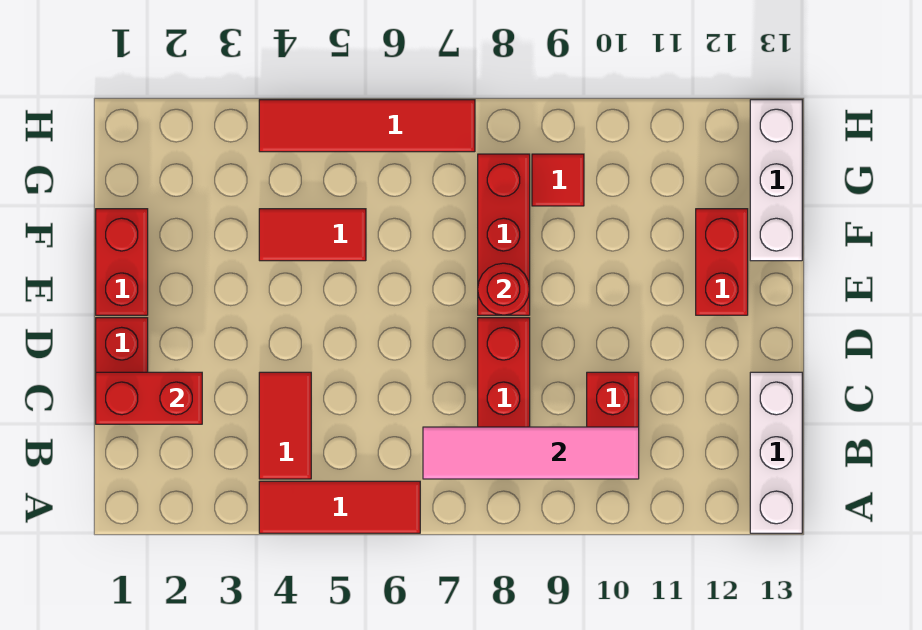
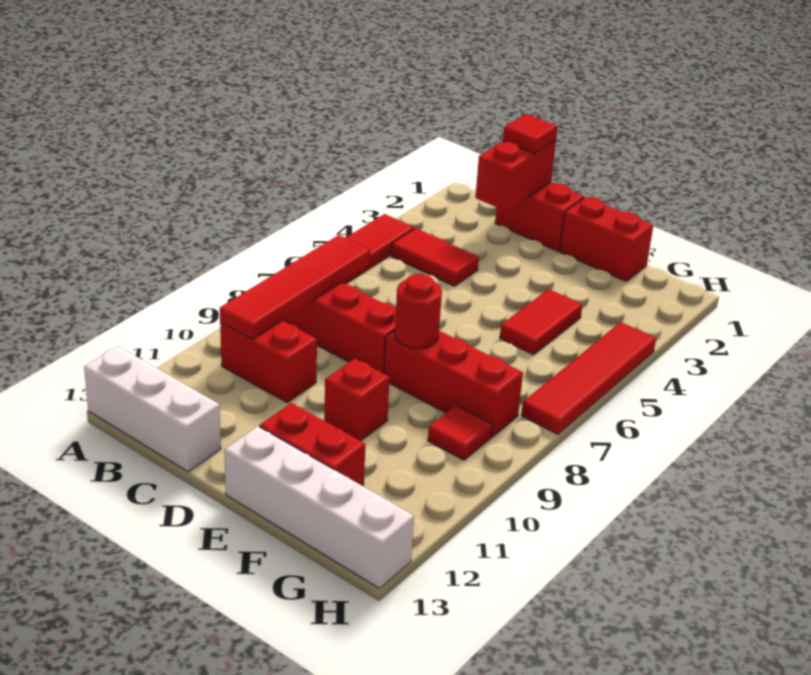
pink tile B7:B10 level 2 -> red tile B7:B10 level 2
none -> red tile C1 level 3
none -> red brick E10 level 1
white brick F13:H13 level 1 -> white brick E13:H13 level 1

